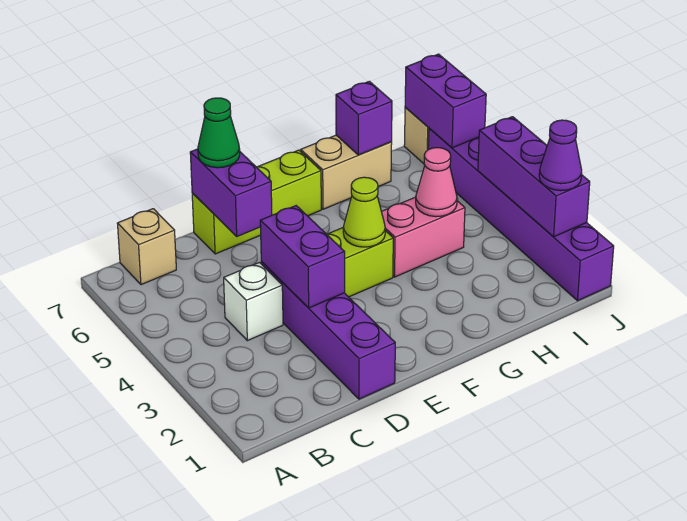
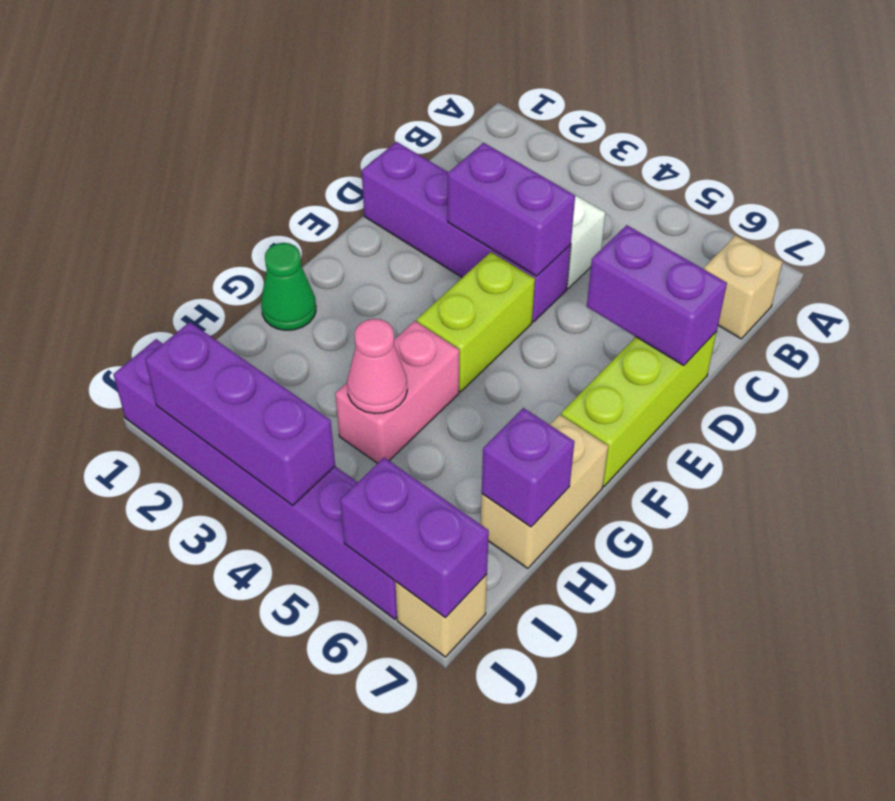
green cone D7 level 3 -> green cone G1 level 1
lime cone F4 level 2 -> none
purple cone J2 level 3 -> none

